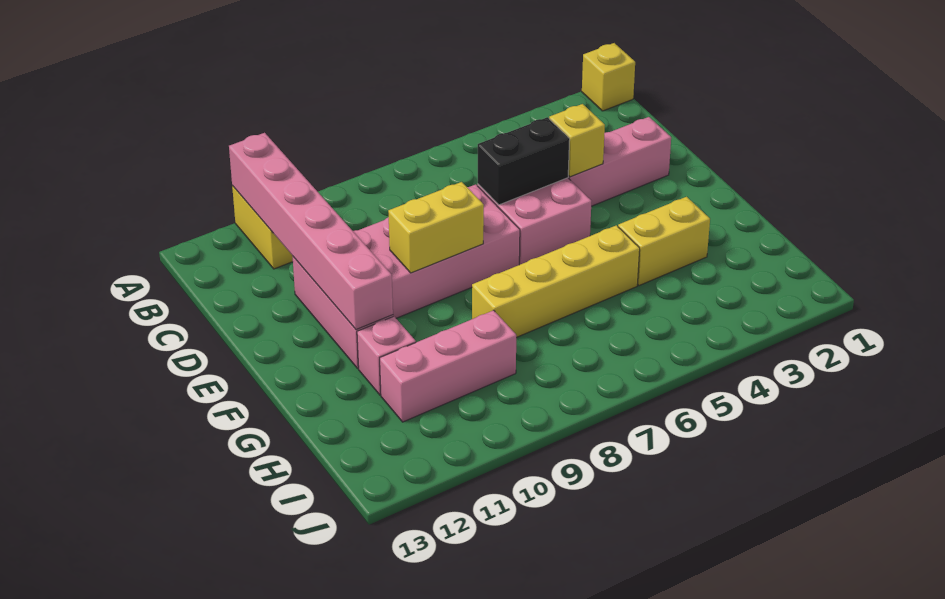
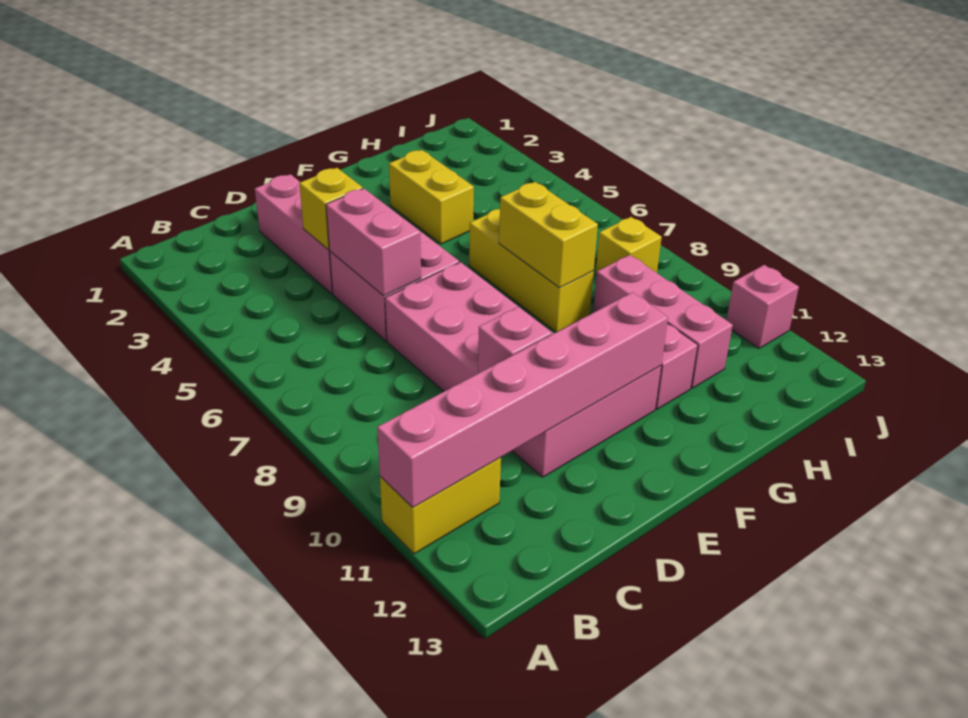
yellow brick A1 level 1 -> yellow brick I8 level 1
black brick D5:D6 level 2 -> pink brick D5:D6 level 2
none -> pink brick D10 level 2
yellow brick E8:E9 level 2 -> yellow brick G7:G8 level 2
yellow brick G5:G8 level 1 -> yellow brick G6:G8 level 1
none -> pink brick J11 level 1

